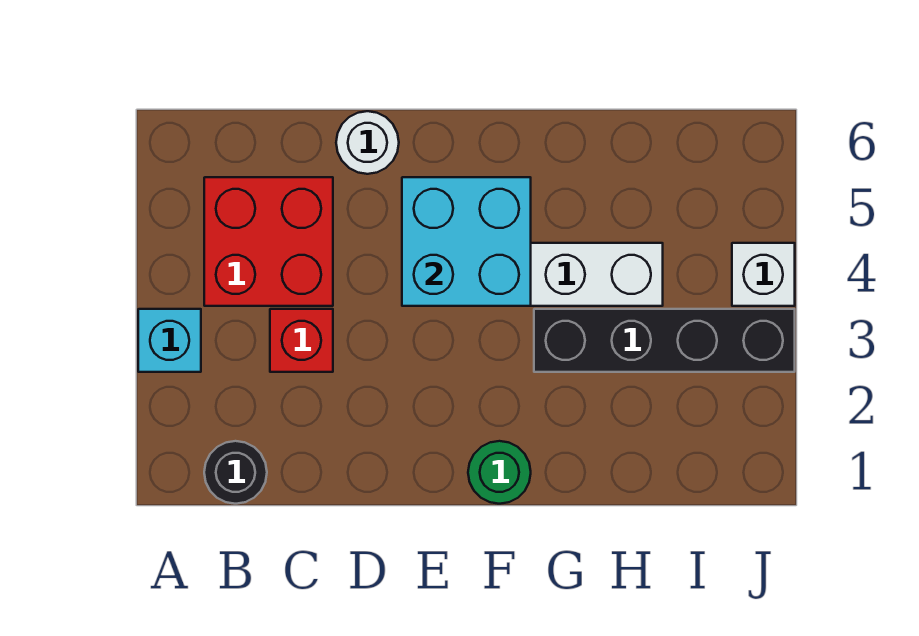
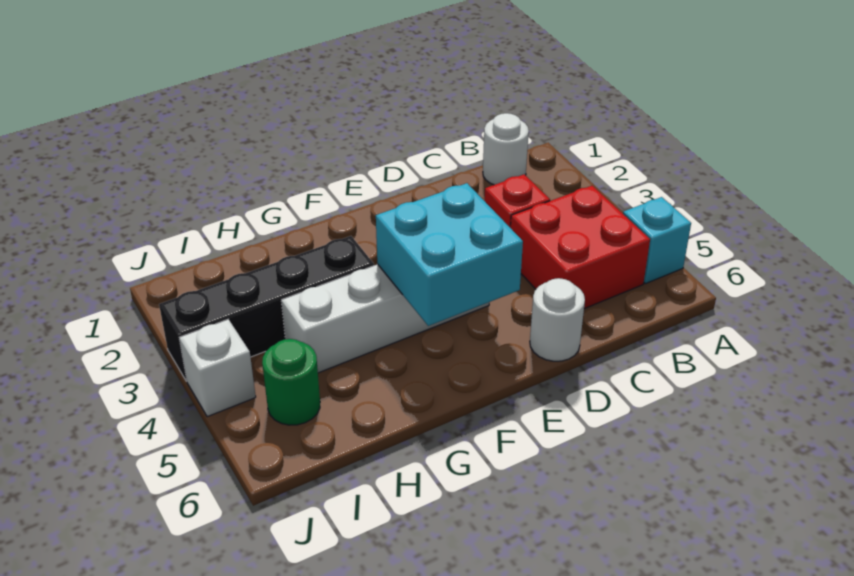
cyan brick A3 level 1 -> cyan brick A5 level 1
black round brick B1 level 1 -> white round brick B1 level 1
green round brick F1 level 1 -> green round brick I5 level 1

